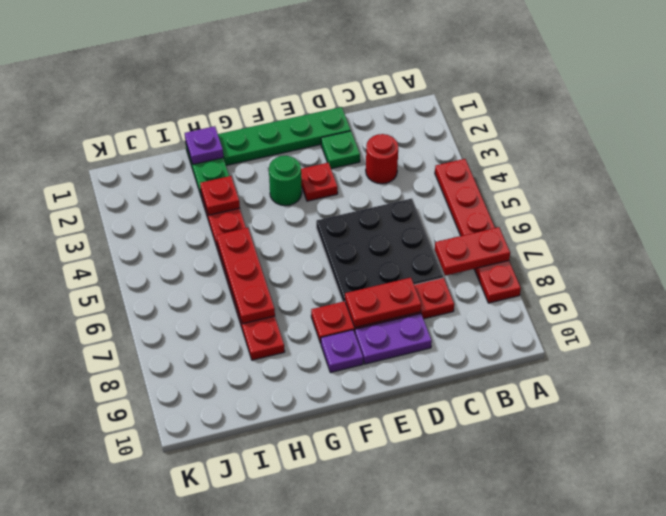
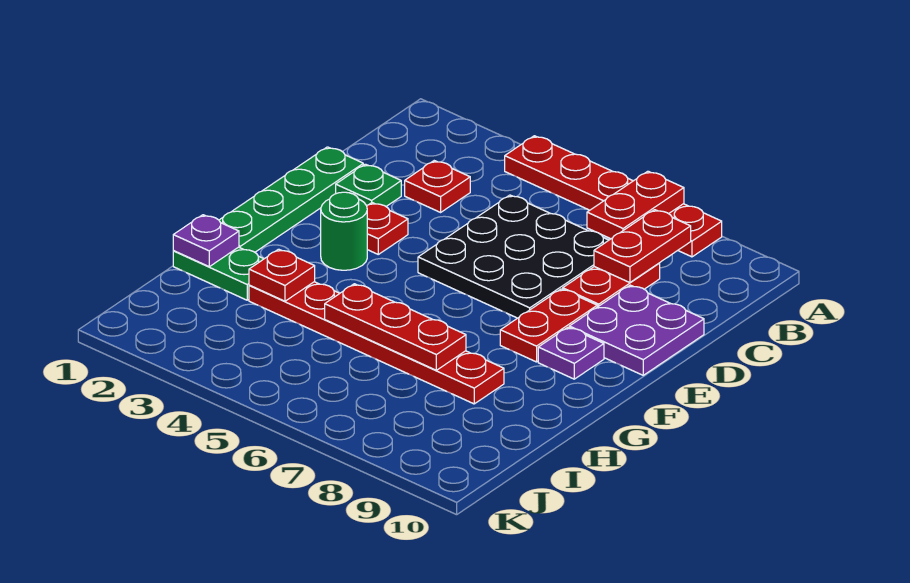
red round brick C3 level 1 -> red plate C3 level 1
red plate D8:E8 level 2 -> red plate B8:C8 level 2
purple plate D9:E9 level 1 -> purple plate D9:E10 level 1

